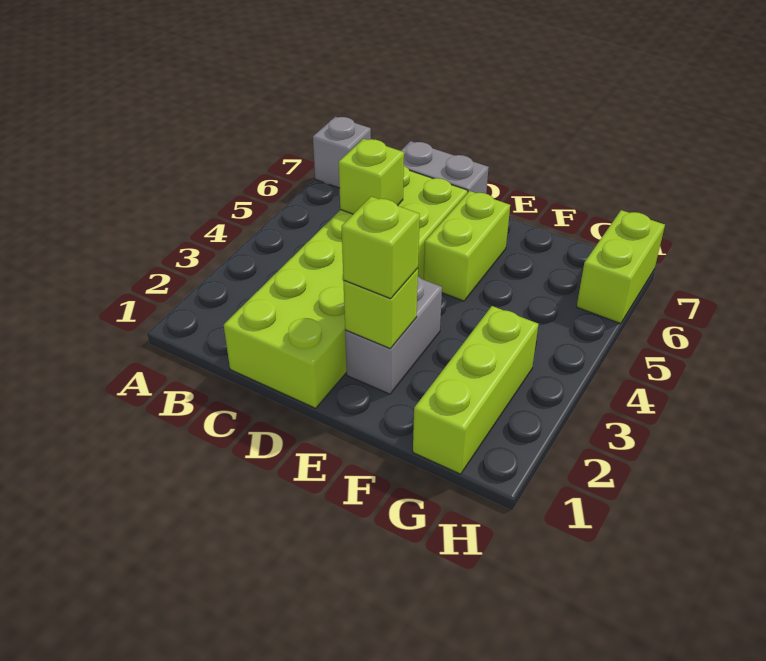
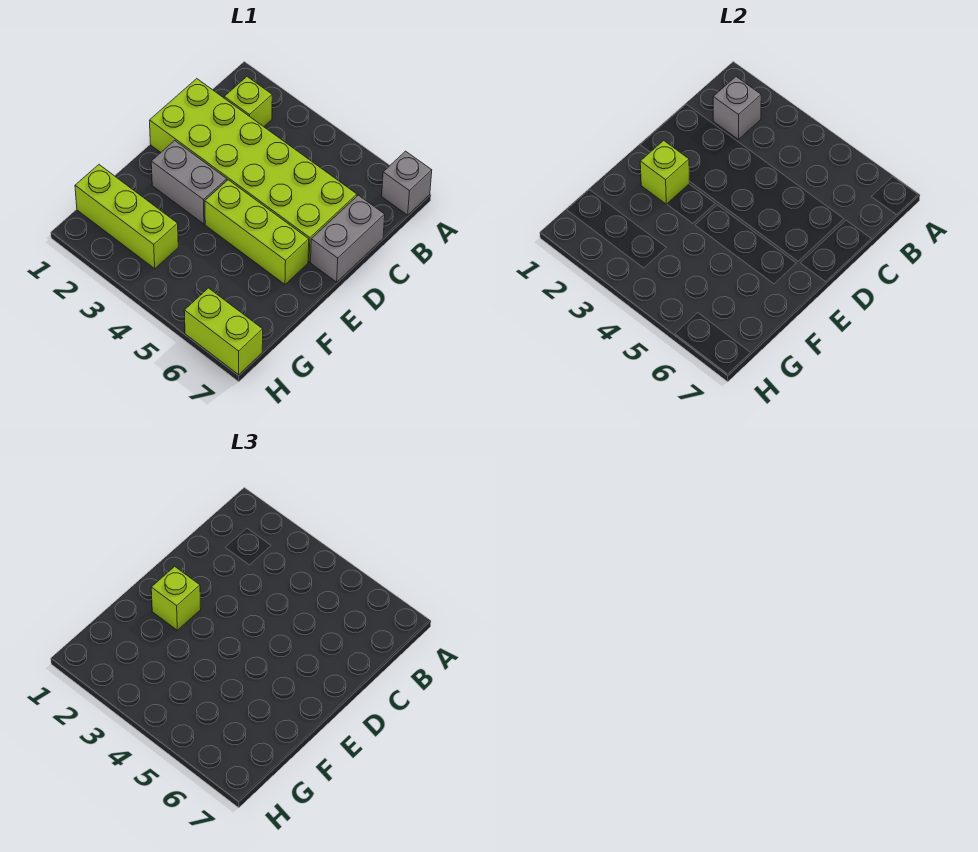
none -> grey brick B2 level 2
lime brick C5 level 2 -> lime brick B2 level 1
lime brick E5:E6 level 1 -> lime brick E4:E6 level 1

